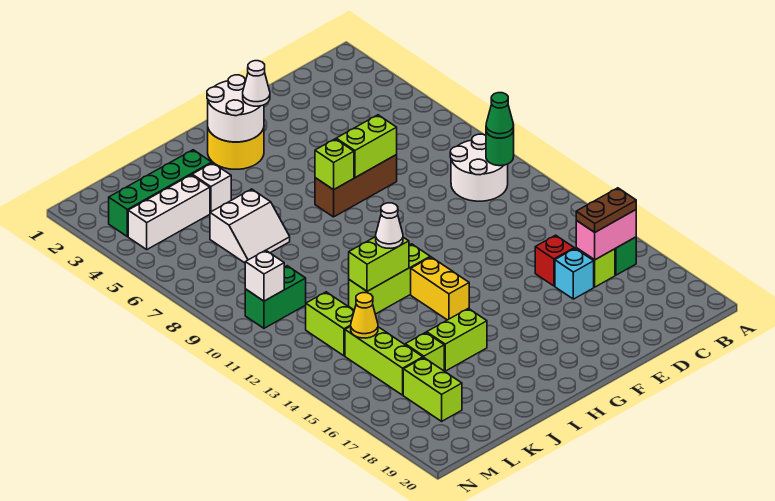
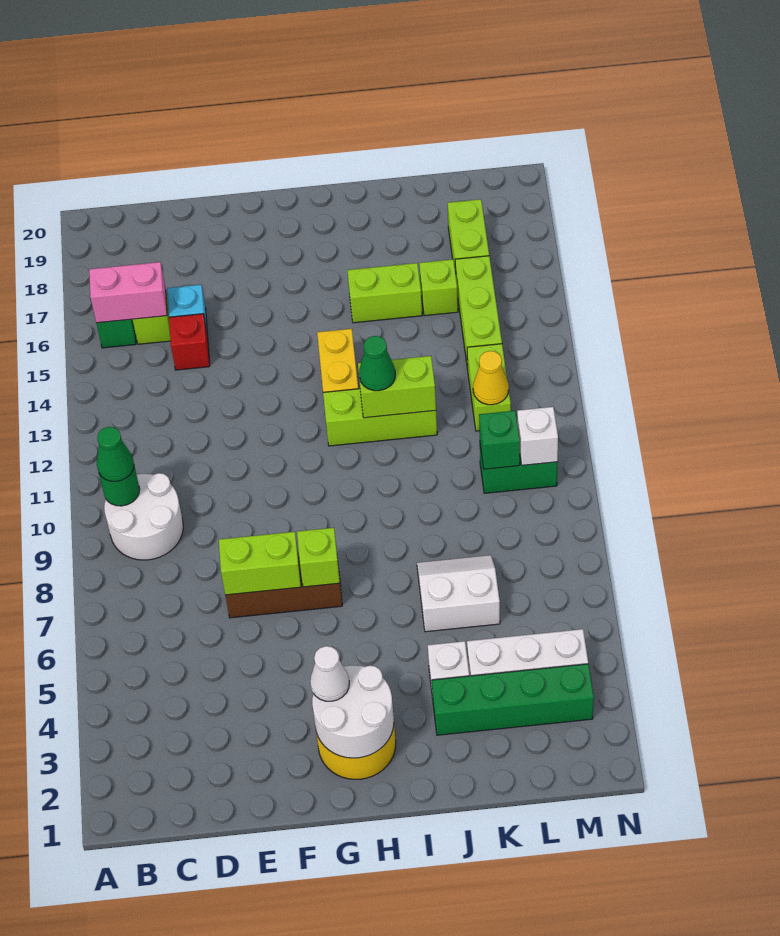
brown plate B16:C16 level 3 -> none
white cone I12 level 3 -> green cone I12 level 3
none -> green brick L10 level 2
yellow cone L14 level 2 -> yellow cone L12 level 2

